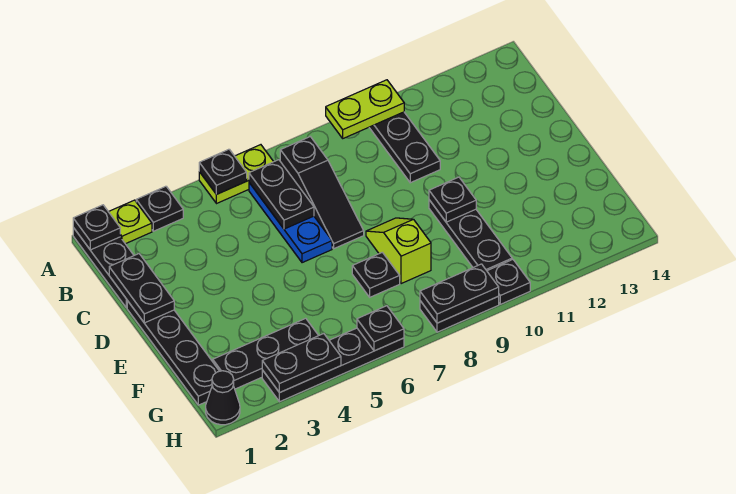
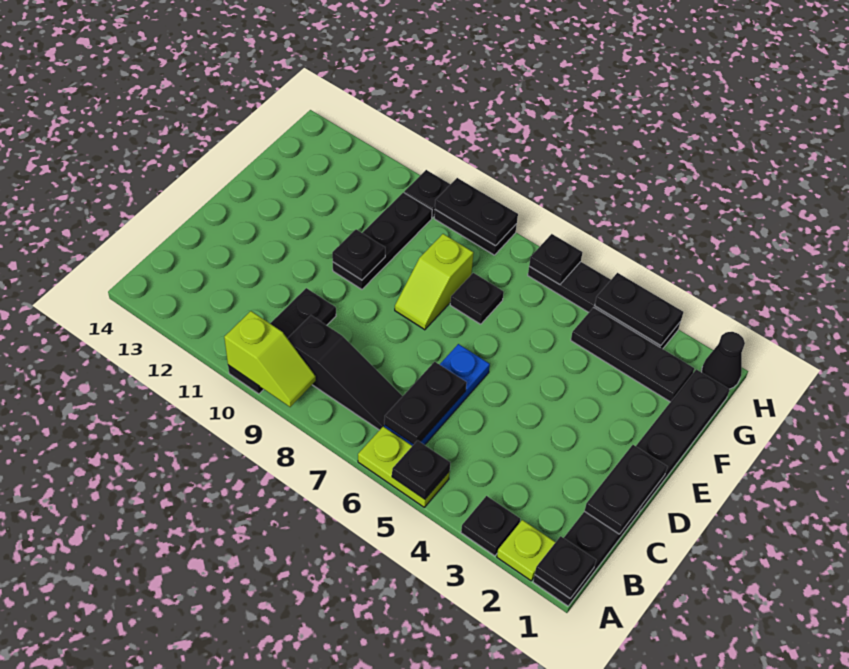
lime plate A9:A10 level 2 -> lime slope A9:A10 level 2 top 10
black slope B7:D7 level 1 top B -> black slope B7:B9 level 1 top 9

